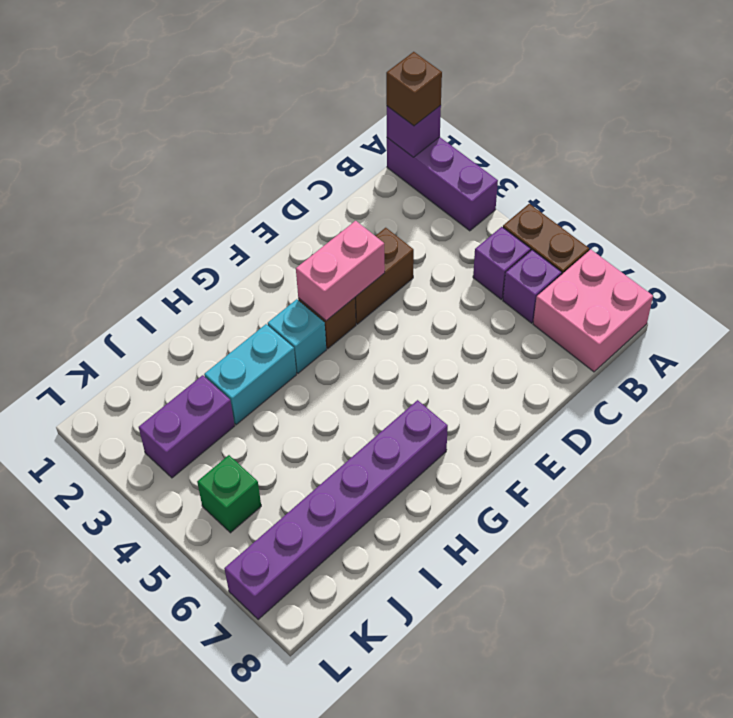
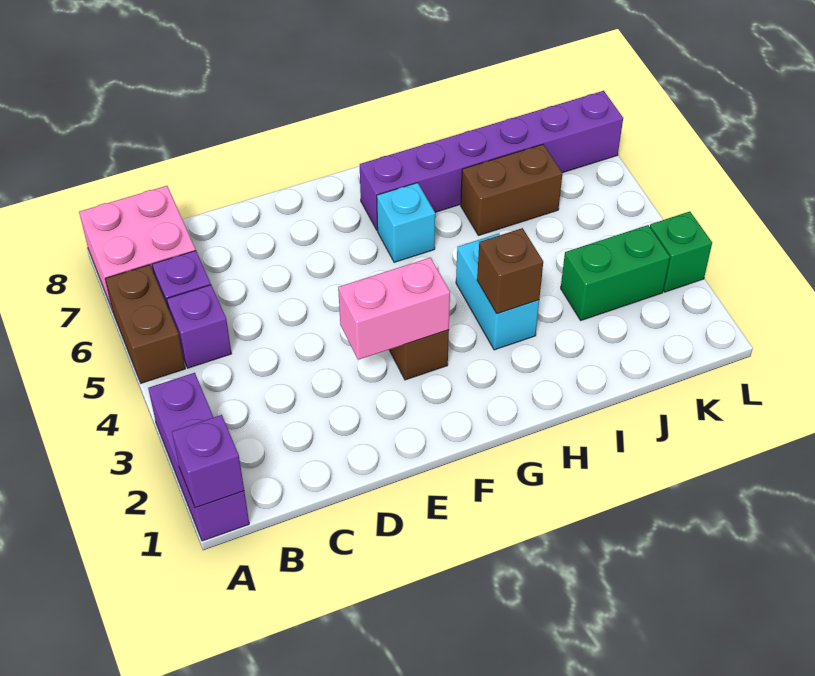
brown brick A1 level 3 -> brown brick H3 level 2
brown brick D3:E3 level 1 -> brown brick I6:J6 level 1
cyan brick G3 level 1 -> cyan brick G6 level 1
cyan brick H3:I3 level 1 -> cyan brick H3:H4 level 1
purple brick J3:K3 level 1 -> green brick J3:K3 level 1
green brick K5 level 1 -> green brick L3 level 1

